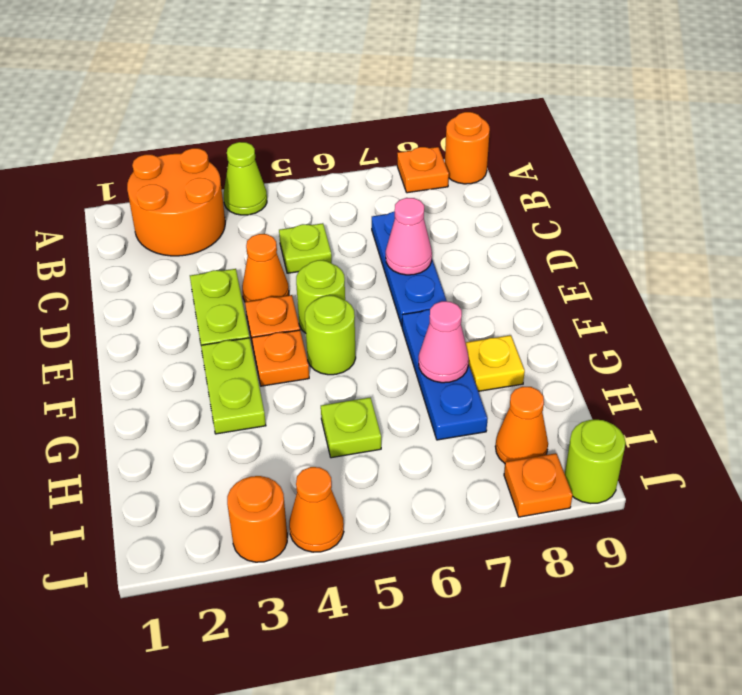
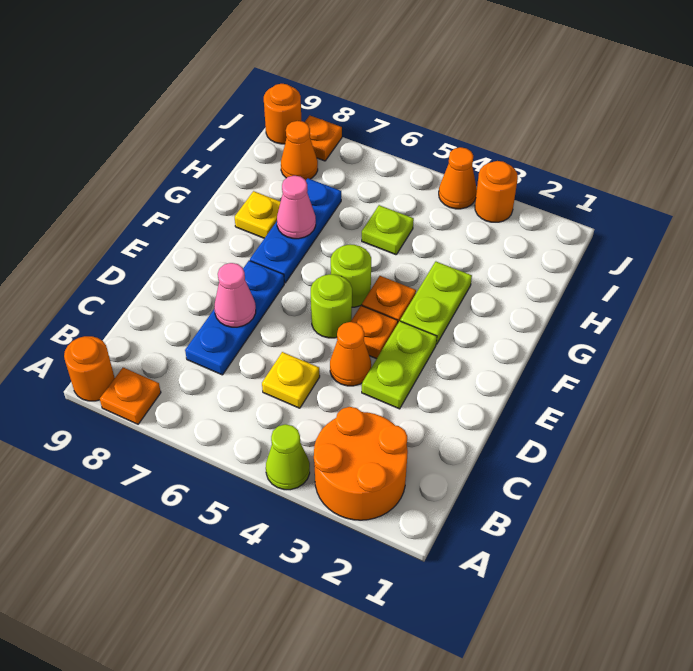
lime plate C5 level 1 -> yellow plate C5 level 1
lime round brick J9 level 1 -> orange round brick J9 level 1

